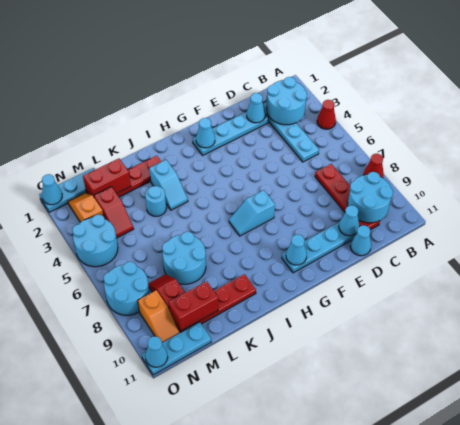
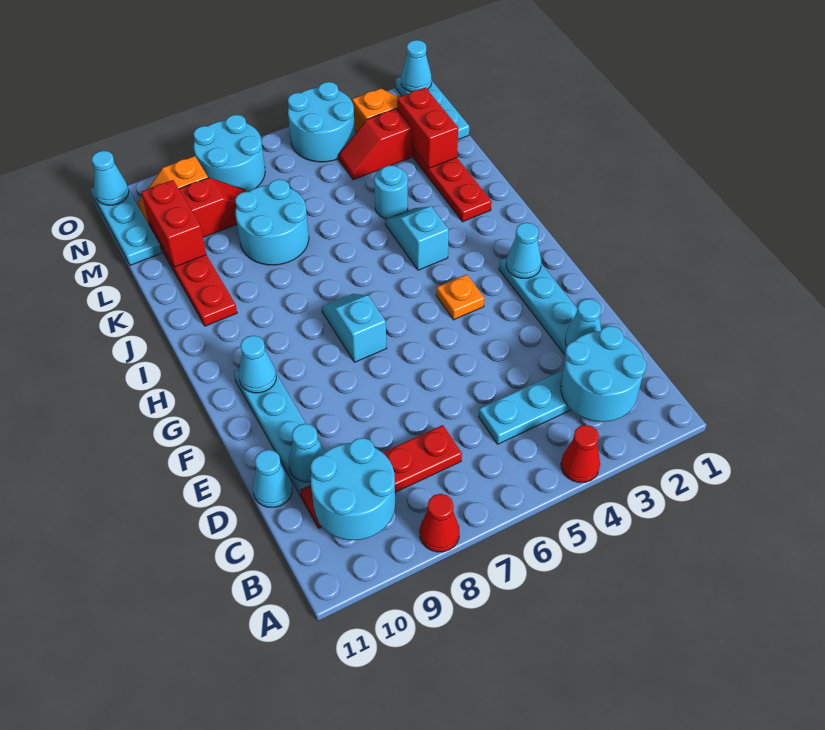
none -> orange plate G4 level 1
cyan slope J3:J4 level 1 top 3 -> cyan slope I4:J4 level 1 top I

